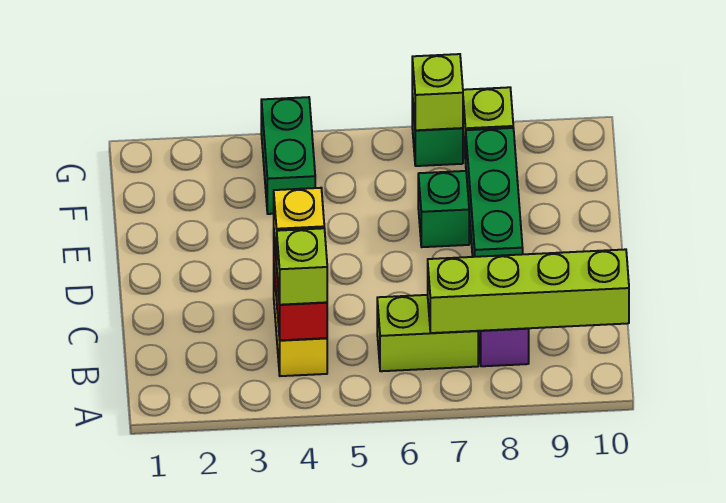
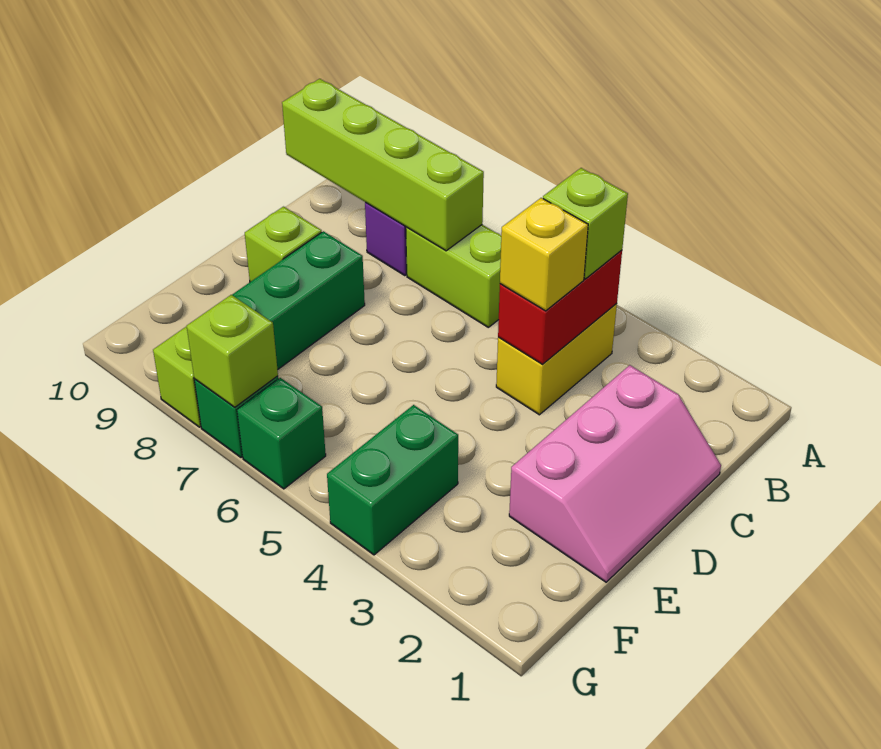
none -> pink slope C1:E2 level 1 top 2
none -> lime brick D9 level 1
green brick E7 level 1 -> green brick G6 level 1

